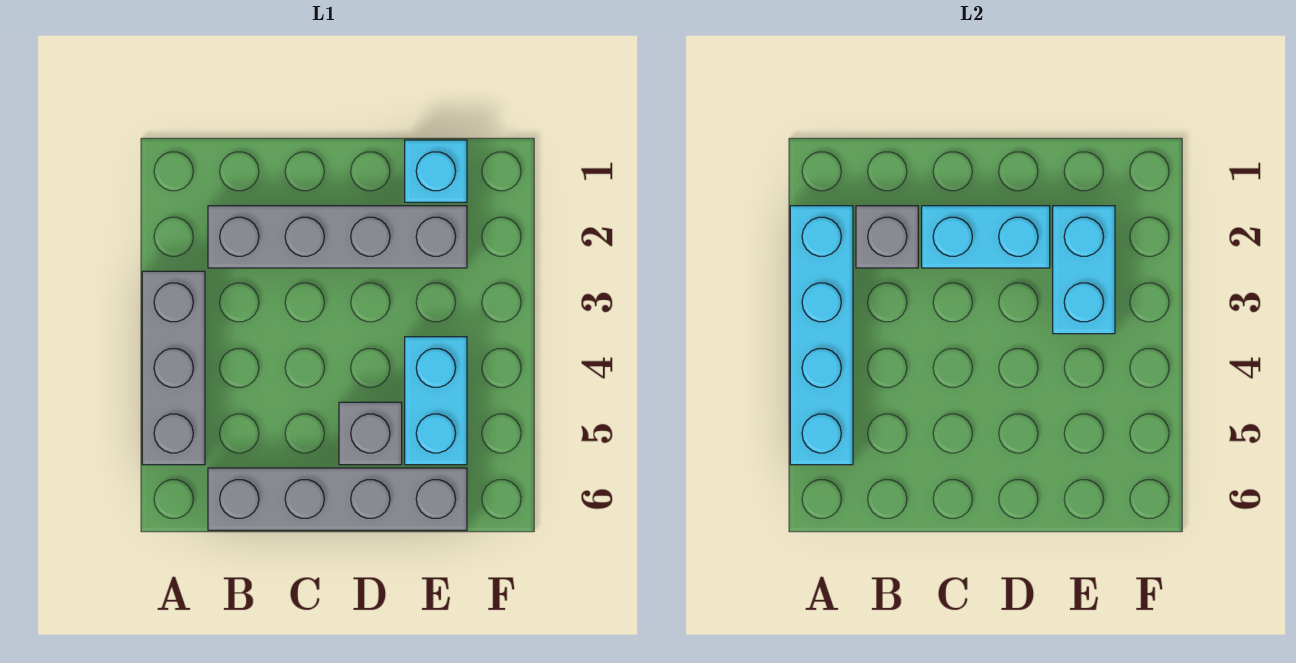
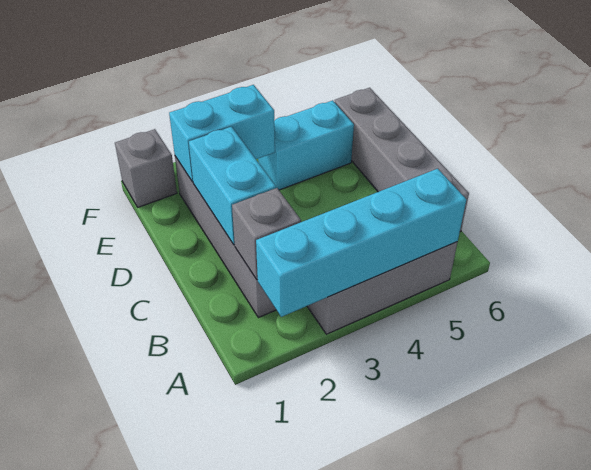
grey brick D5 level 1 -> grey brick F1 level 1
cyan brick E1 level 1 -> none

